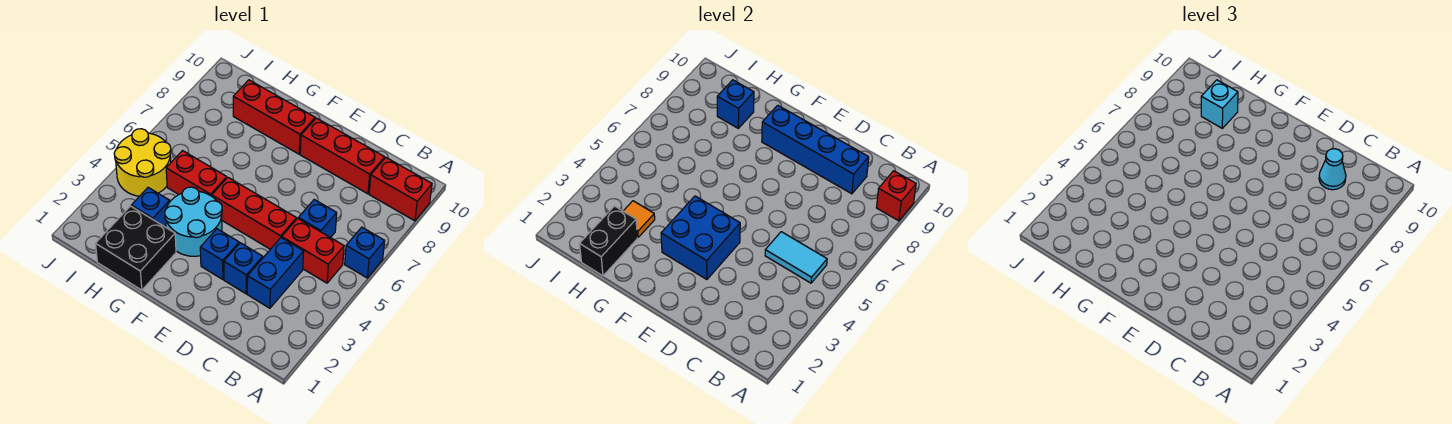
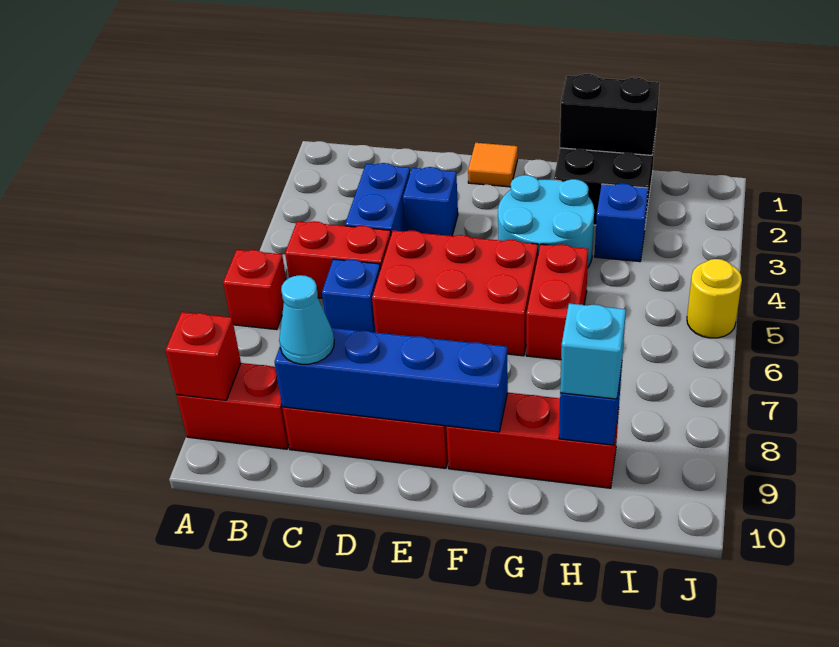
blue brick A6 level 1 -> red brick A6 level 1
cyan tile B5:C5 level 2 -> none
red brick D5:F5 level 1 -> red brick D5:F6 level 1
blue brick E3 level 1 -> none
blue brick E3:F4 level 2 -> none
red brick G5:H5 level 1 -> red brick G5:G6 level 1
black brick H1:H2 level 2 -> black brick G1:H1 level 2
orange tile H3 level 2 -> orange tile E1 level 1
yellow round brick I4:J5 level 1 -> yellow round brick J5 level 1

